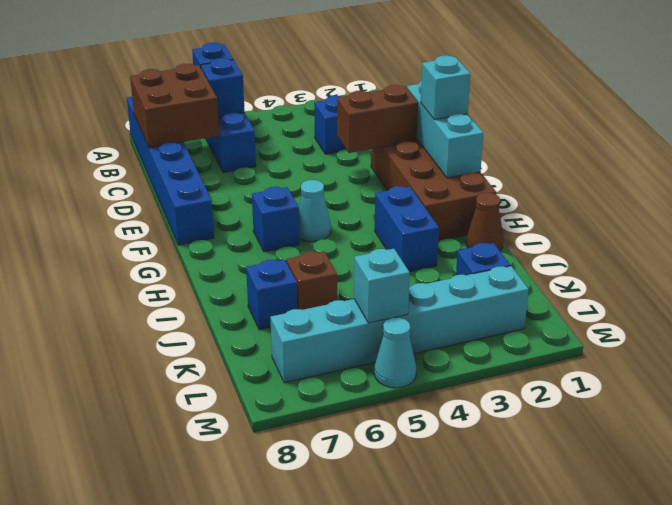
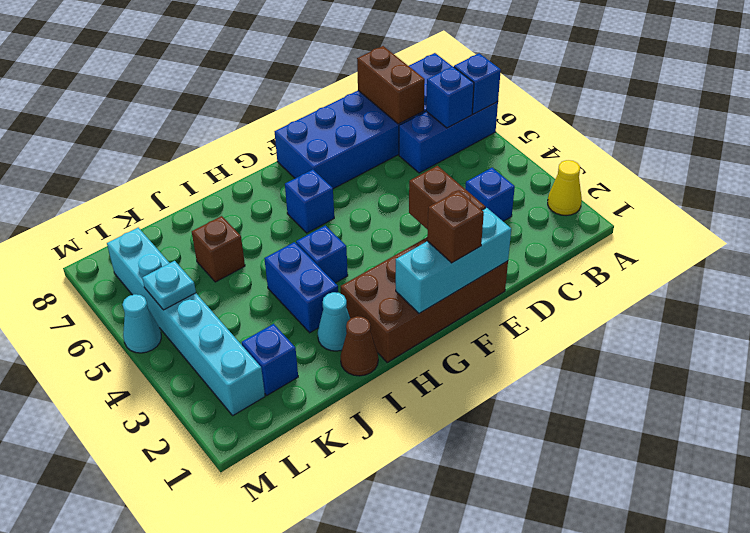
none -> yellow cone A2 level 1
blue brick A8:F8 level 1 -> blue brick A7:F8 level 1
brown brick B7:C8 level 2 -> brown brick C7:C8 level 2
cyan brick F1 level 3 -> brown brick F1 level 3
cyan cone G5 level 1 -> cyan cone I2 level 1
blue brick H3:I3 level 1 -> blue brick I3:I4 level 1
blue brick J7 level 1 -> blue brick H4 level 1
cyan brick L5 level 2 -> cyan plate L5 level 2

